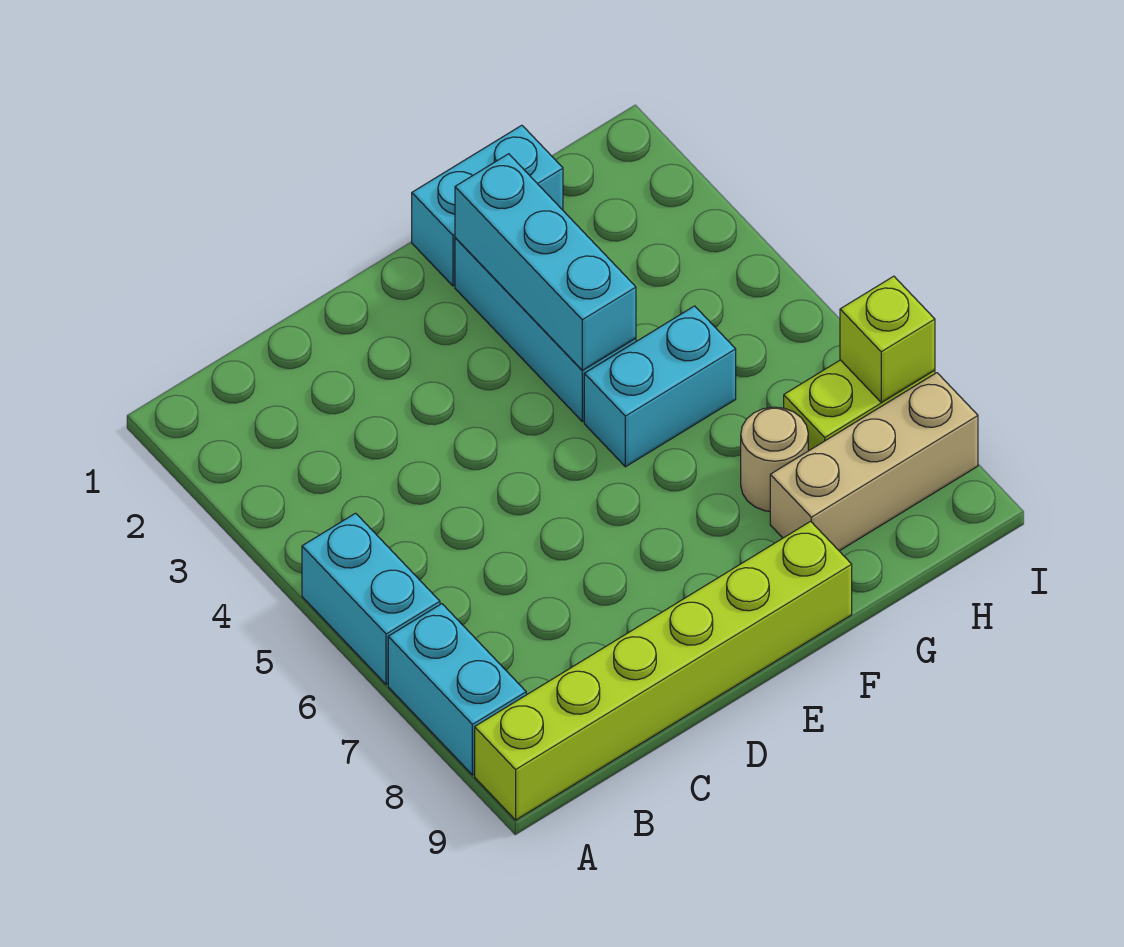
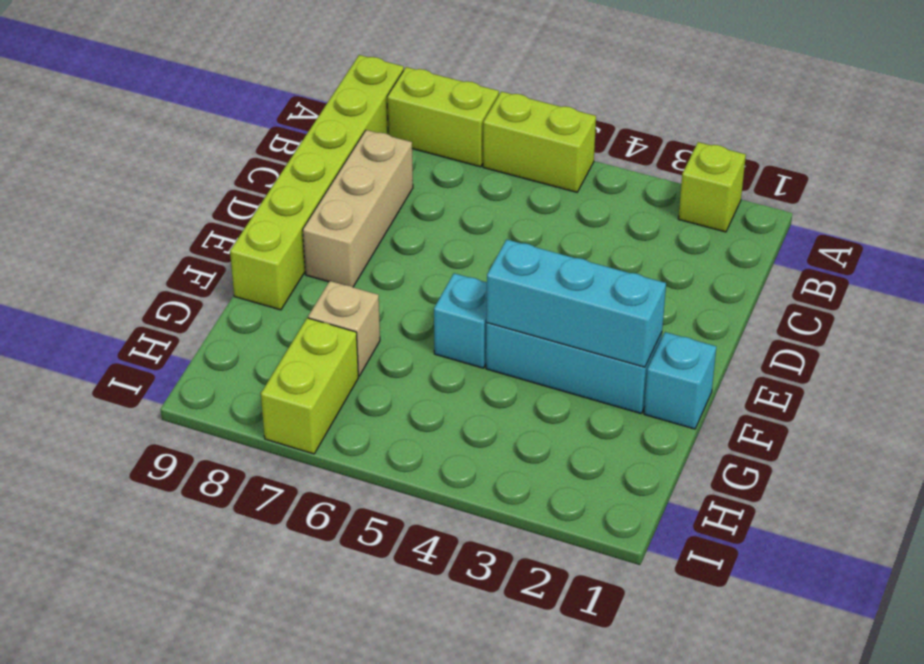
cyan brick A5:A6 level 1 -> lime brick A5:A6 level 1
cyan brick A7:A8 level 1 -> lime brick A7:A8 level 1
cyan brick F1:G1 level 1 -> cyan brick F1 level 1
cyan brick F5:G5 level 1 -> cyan brick F5 level 1
tan round brick G7 level 1 -> tan brick G7 level 1
tan brick G8:I8 level 1 -> tan brick C8:E8 level 1
lime brick I7 level 2 -> lime brick A2 level 1

